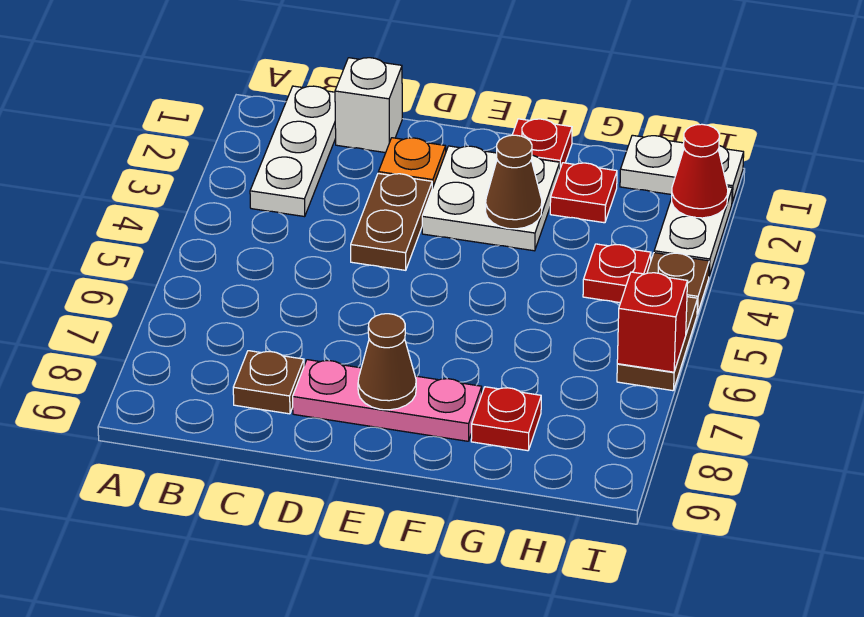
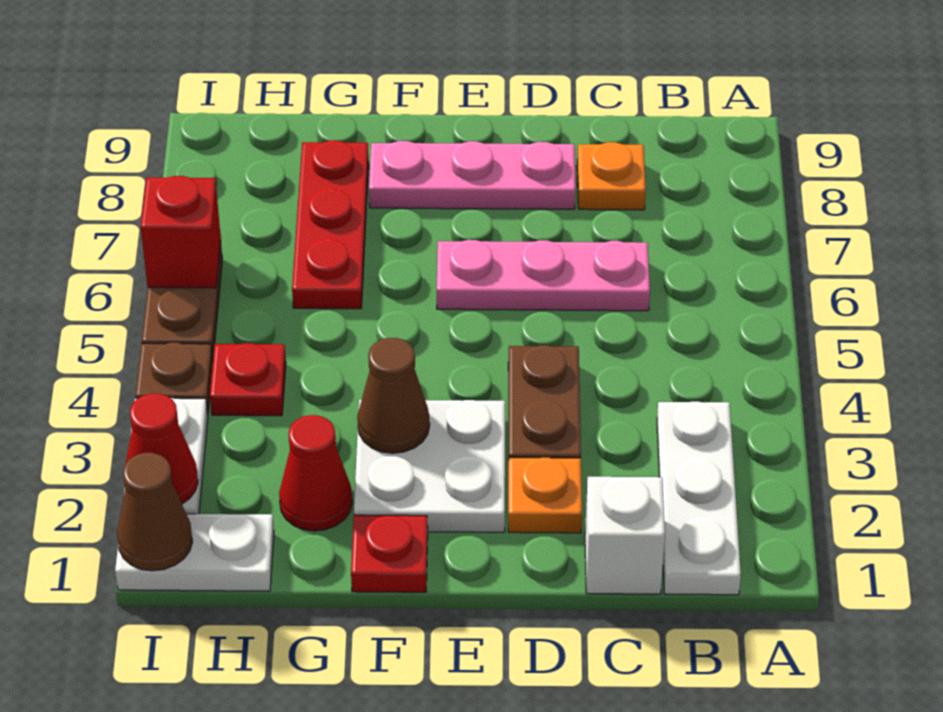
none -> pink plate C6:E6 level 1
brown plate C8 level 1 -> orange plate C8 level 1
brown cone E8 level 2 -> brown cone I1 level 2
red plate G2 level 1 -> red cone G2 level 1
red plate G8 level 1 -> red plate G6:G8 level 1

